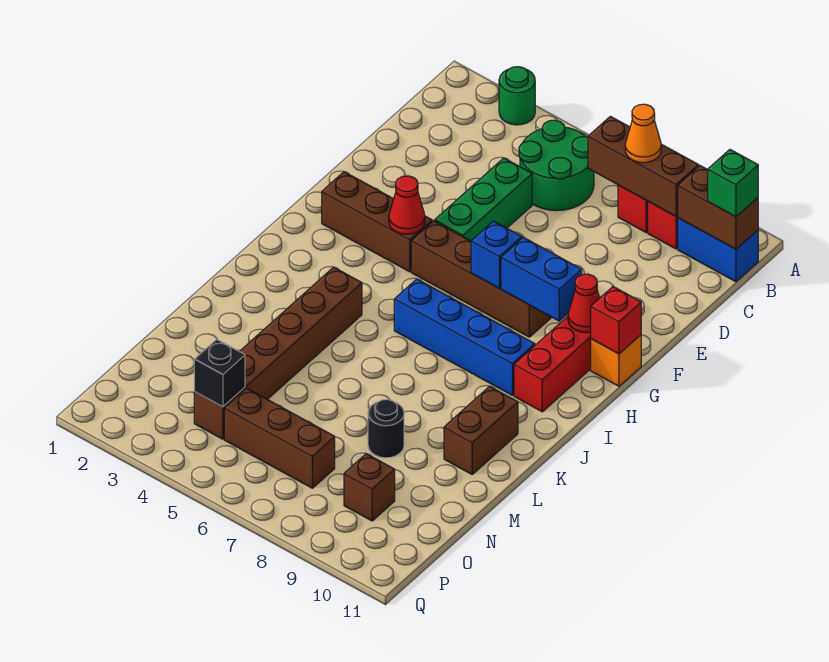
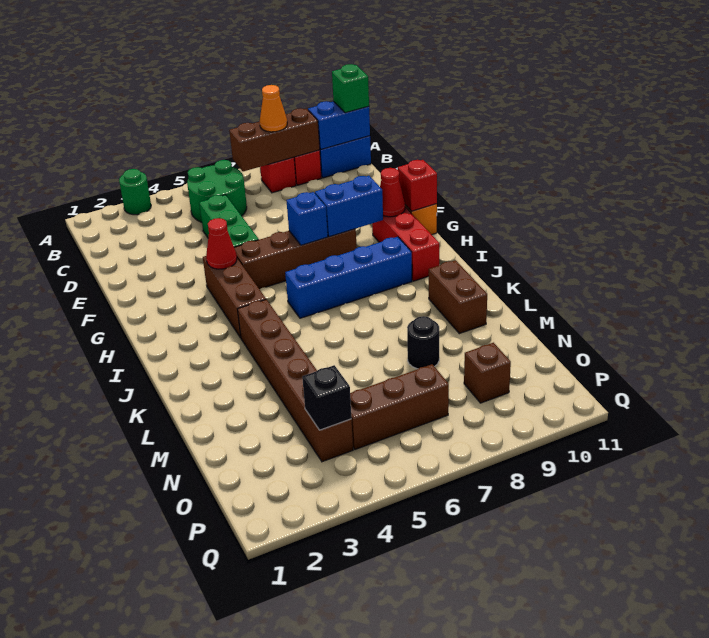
brown brick B10:B11 level 2 -> blue brick B10:B11 level 2
brown brick G2:G4 level 1 -> brown brick G4:I4 level 1

